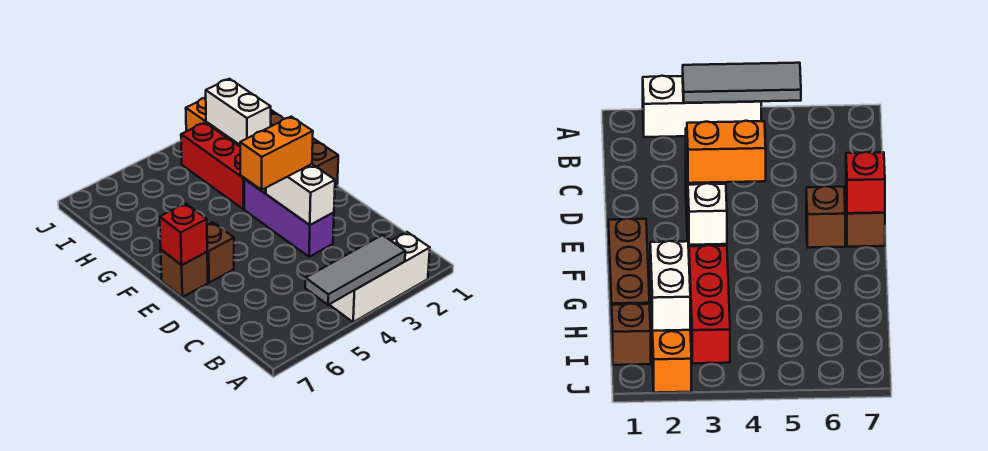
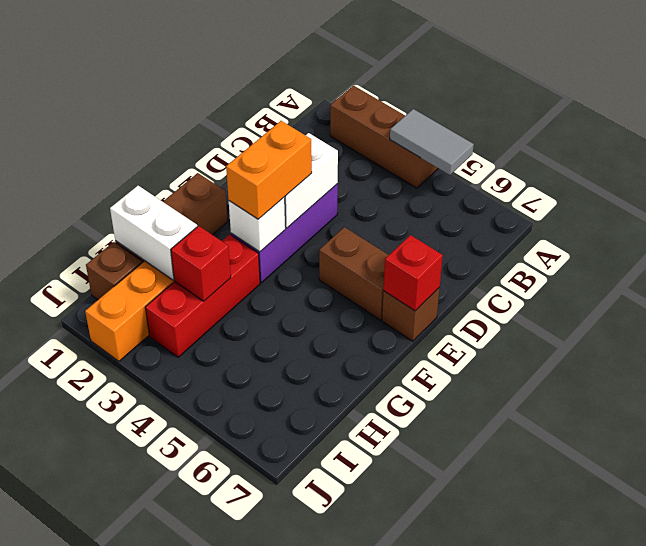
white brick A2:A4 level 1 -> brown brick A2:A4 level 1
grey tile A3:A5 level 2 -> grey tile A4:A5 level 2
orange brick E3:E4 level 3 -> orange brick E3:F3 level 3
brown brick E6 level 1 -> brown brick E5:E6 level 1
white brick H2:I2 level 2 -> white brick H1:H2 level 2
none -> red brick H3 level 2

